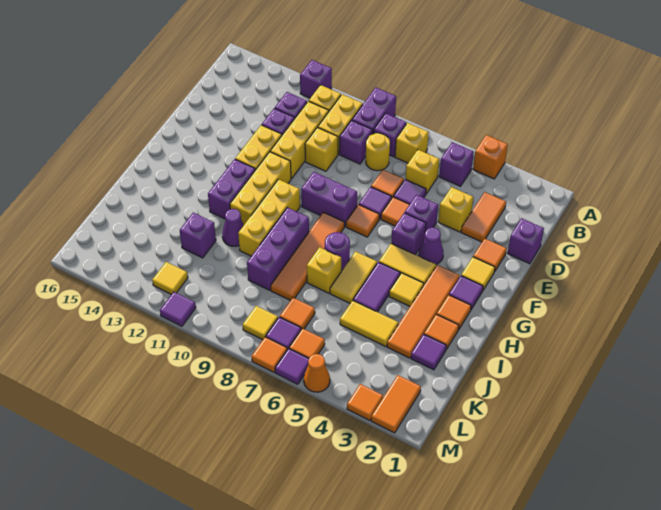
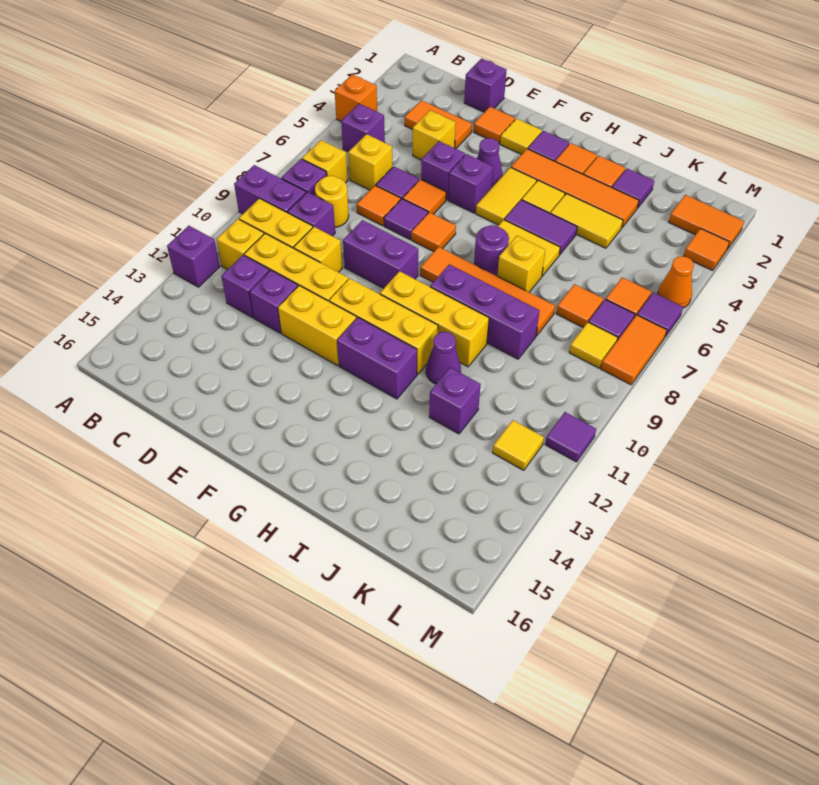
purple brick F8:F9 level 1 -> purple brick E9:F9 level 1
yellow tile J4:J5 level 1 -> yellow tile I4:J4 level 1
orange tile M7 level 1 -> orange tile M7:M8 level 1

